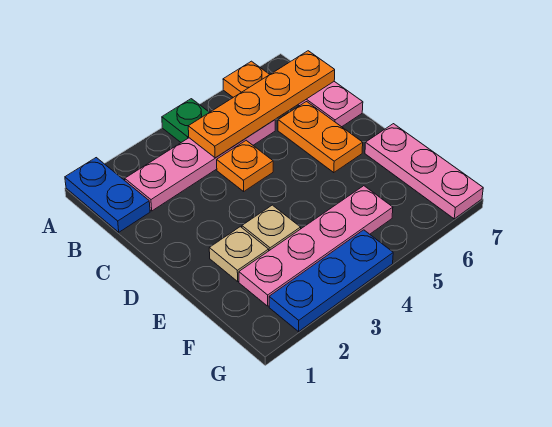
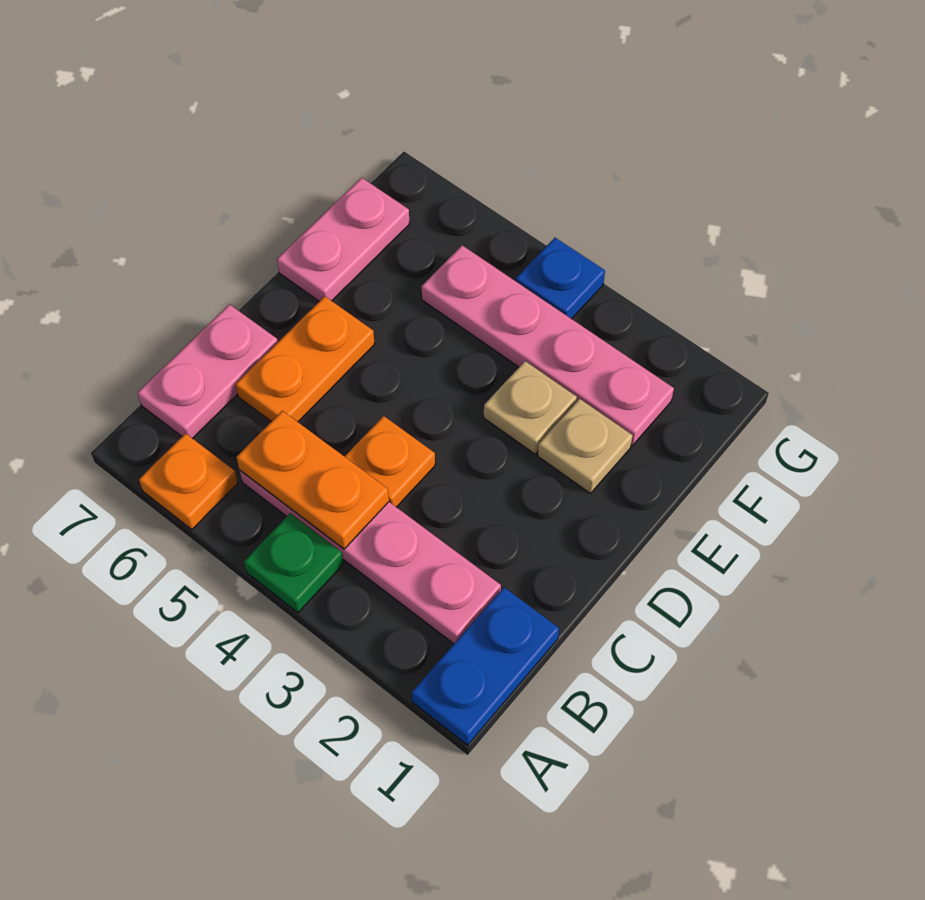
orange plate B4:B7 level 2 -> orange plate B4:B5 level 2
pink plate E7:G7 level 1 -> pink plate E7:F7 level 1
blue plate G2:G4 level 1 -> blue plate G4 level 1

